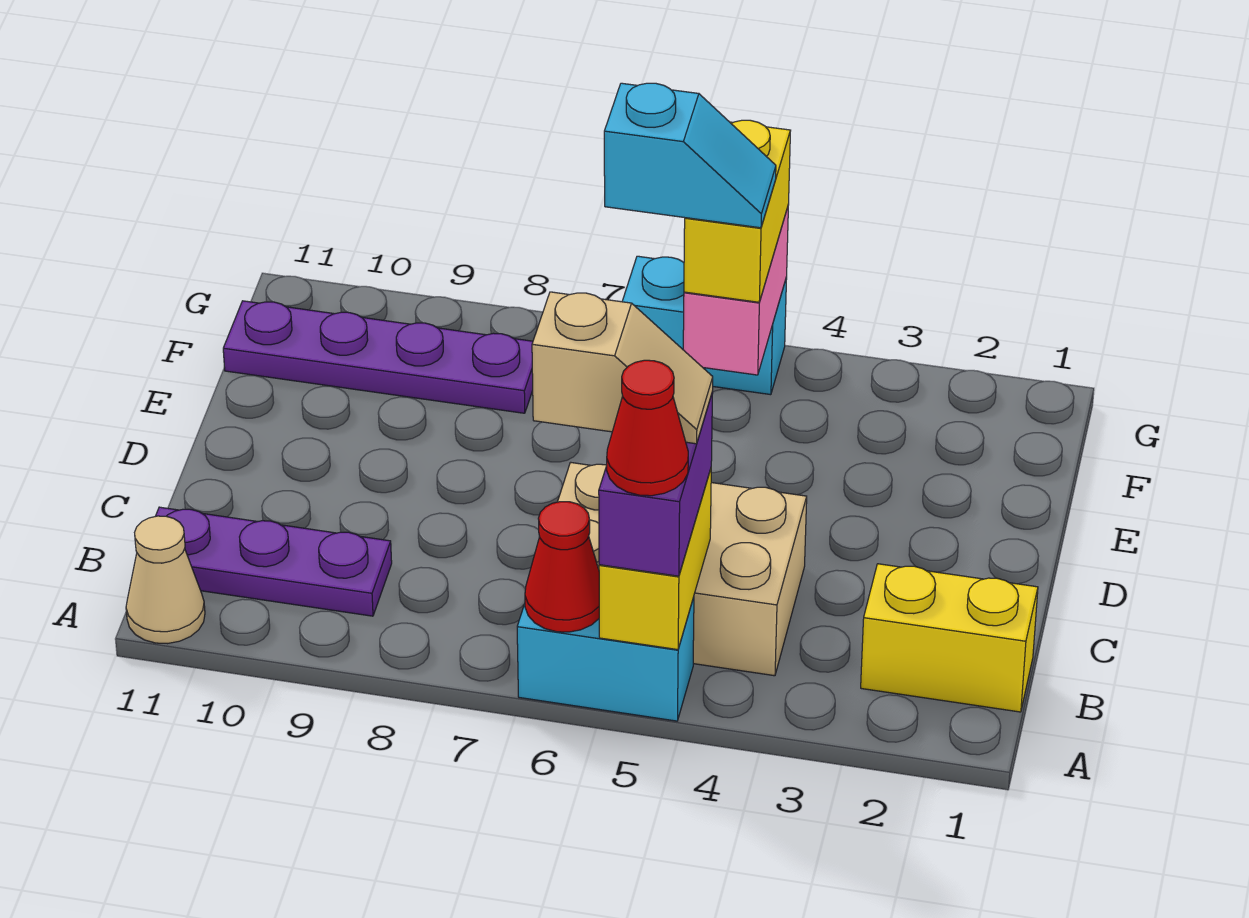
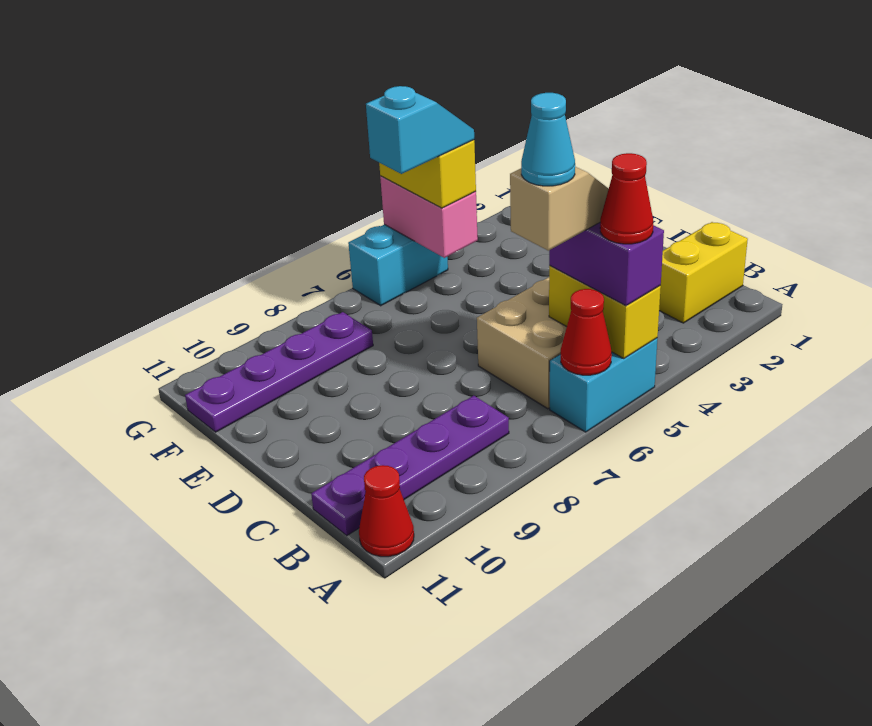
tan cone A11 level 1 -> red cone A11 level 1
none -> cyan cone B6 level 5
purple plate B9:B11 level 1 -> purple plate B8:B11 level 1

